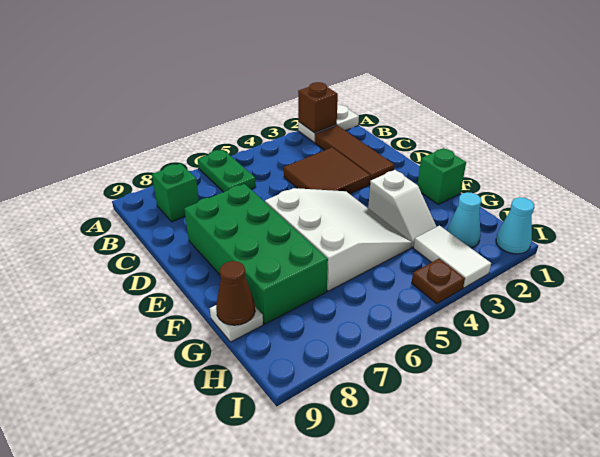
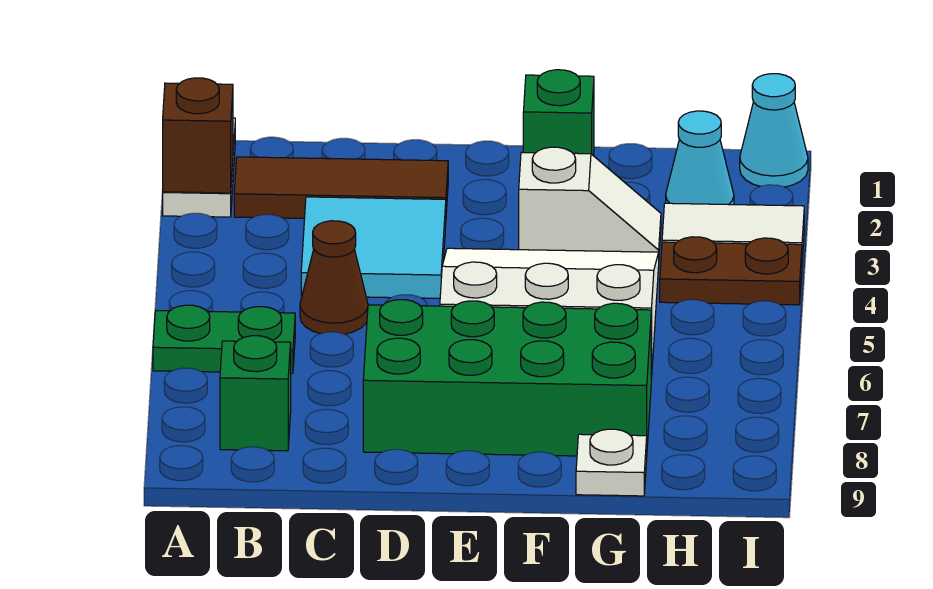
brown tile C3:D4 level 1 -> cyan tile C3:D4 level 1
brown cone G9 level 2 -> brown cone C5 level 1
brown plate I4 level 1 -> brown plate H4:I4 level 1

